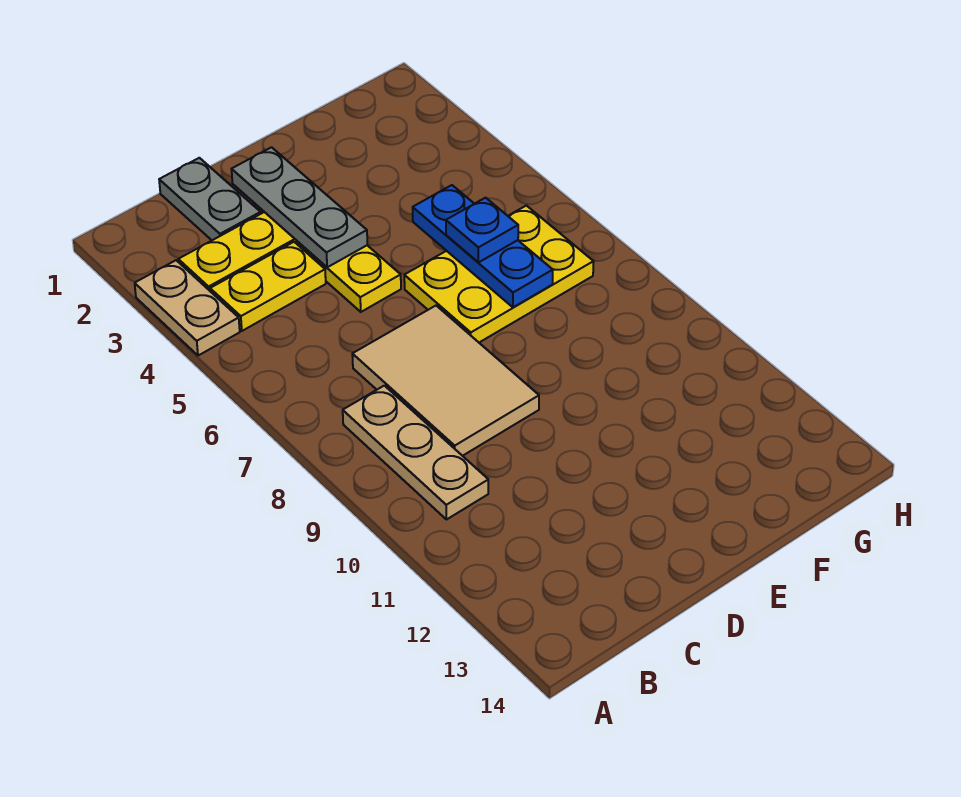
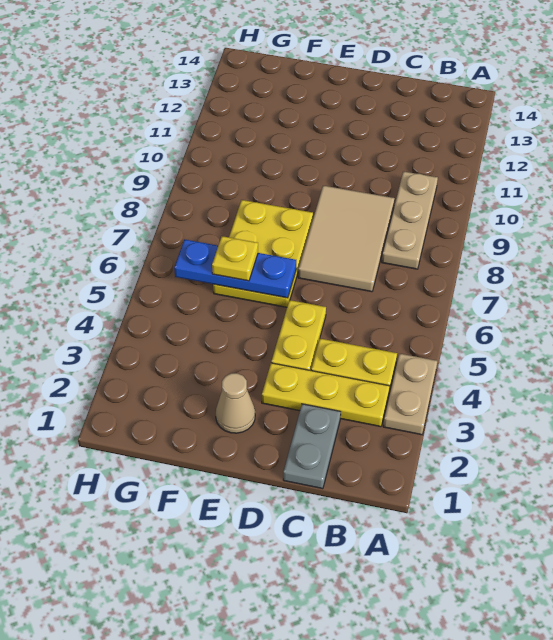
grey plate D2:D4 level 2 -> none
none -> tan cone E2 level 1
yellow plate E6:G7 level 1 -> yellow plate E6:F8 level 1
blue plate F5:F7 level 2 -> blue plate E6:G6 level 2
blue plate F6 level 3 -> yellow plate F6 level 3

